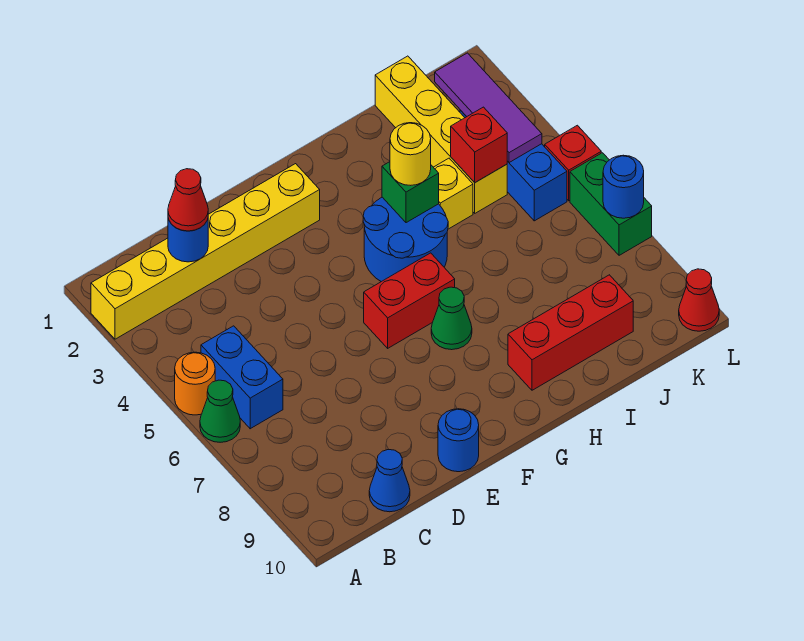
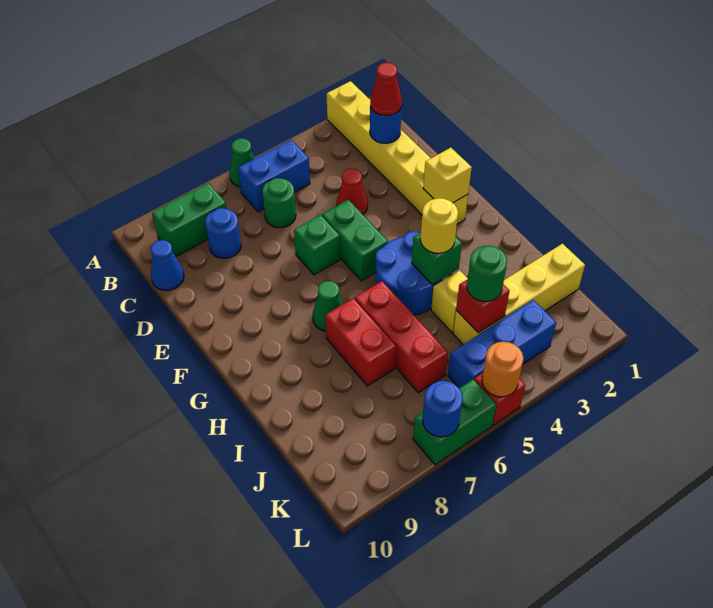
orange round brick A5 level 1 -> orange round brick L5 level 2
none -> green brick B8:B9 level 1
none -> green round brick C6 level 1
none -> green brick E5:F5 level 1
none -> green brick E6 level 1
blue round brick E10 level 1 -> blue round brick C8 level 1
none -> yellow brick F2 level 2
red brick F6:G6 level 1 -> red brick H7:I7 level 1
red brick H9:J9 level 1 -> red brick H6:J6 level 1
none -> green round brick J4 level 3
purple tile K2:K4 level 2 -> none
red cone L10 level 1 -> red cone D4 level 1

